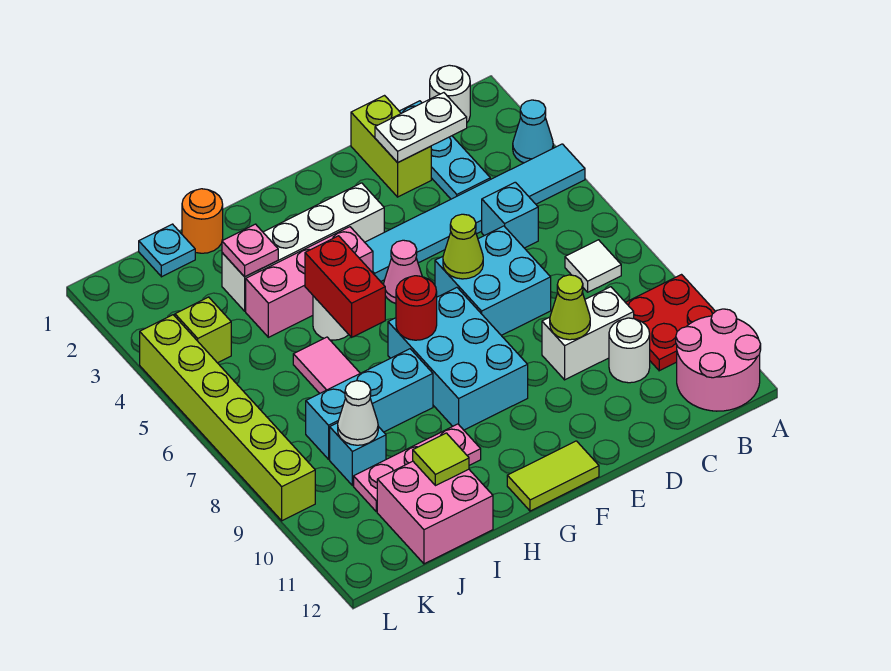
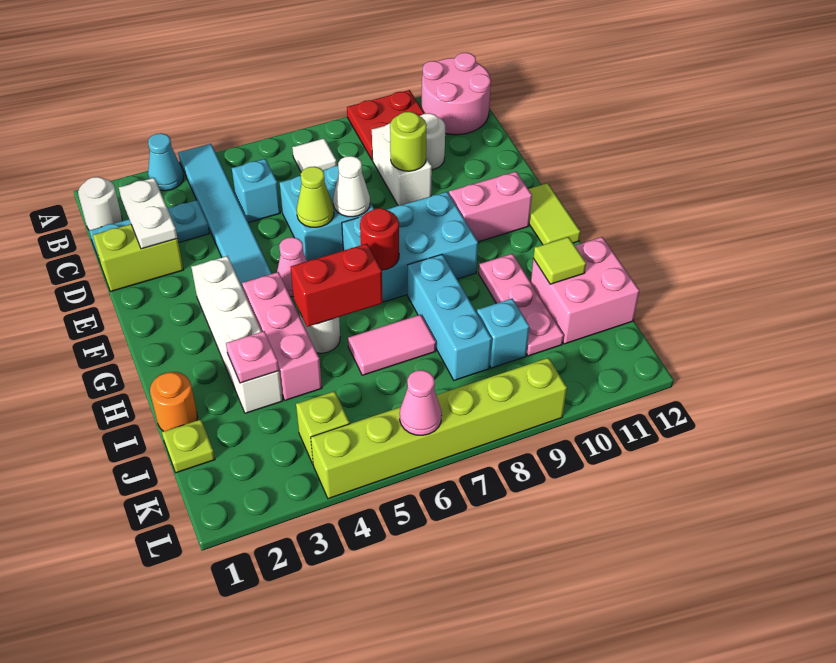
lime cone D9 level 2 -> lime round brick D9 level 2
none -> pink brick F10:F11 level 1
cyan plate J1 level 1 -> lime plate J1 level 1
white cone J9 level 2 -> white cone E7 level 2
none -> pink cone L6 level 2

